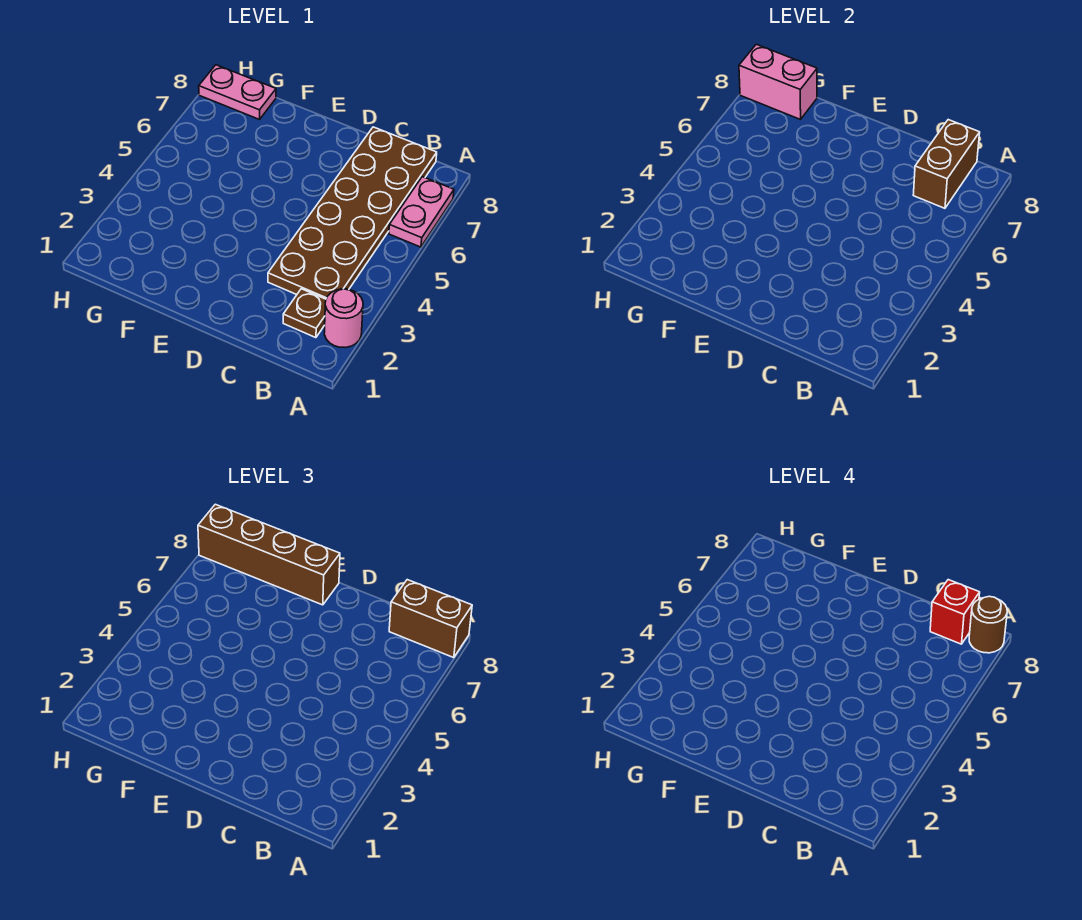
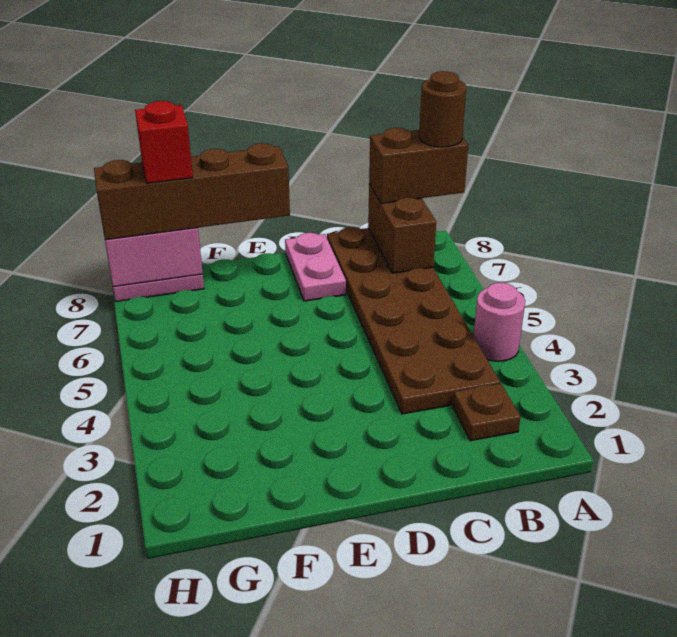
pink round brick A2 level 1 -> pink round brick A4 level 1
pink plate A6:A7 level 1 -> pink plate D7:D8 level 1
red brick B8 level 4 -> red brick G8 level 4

